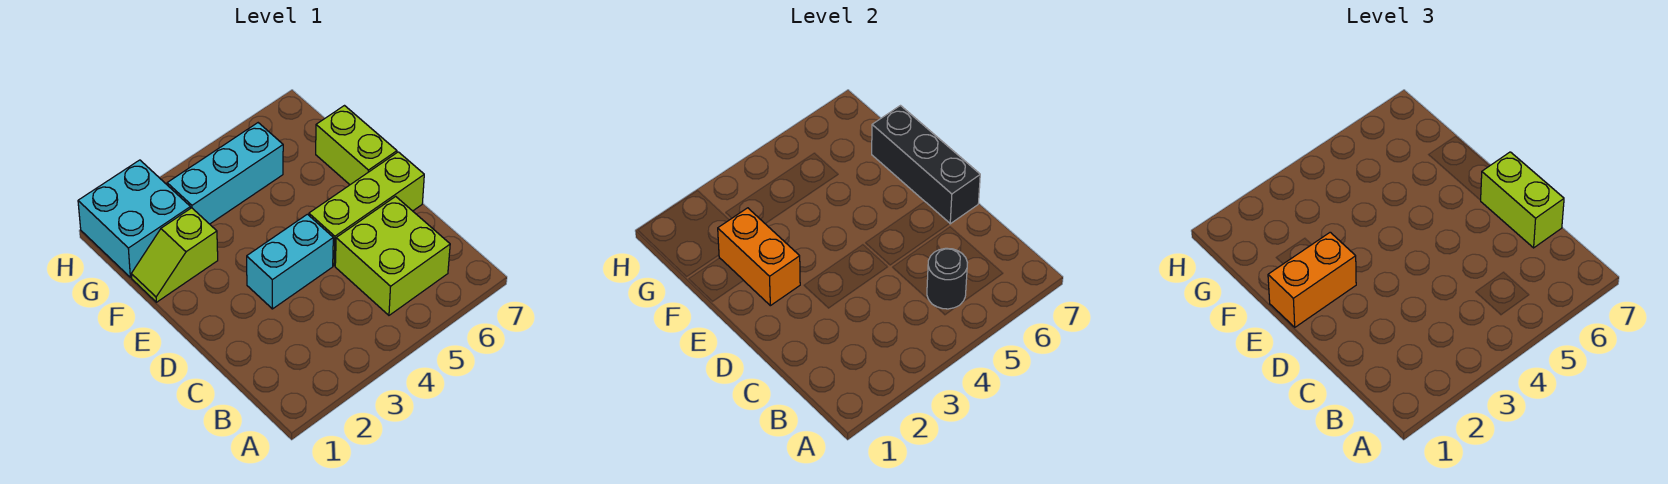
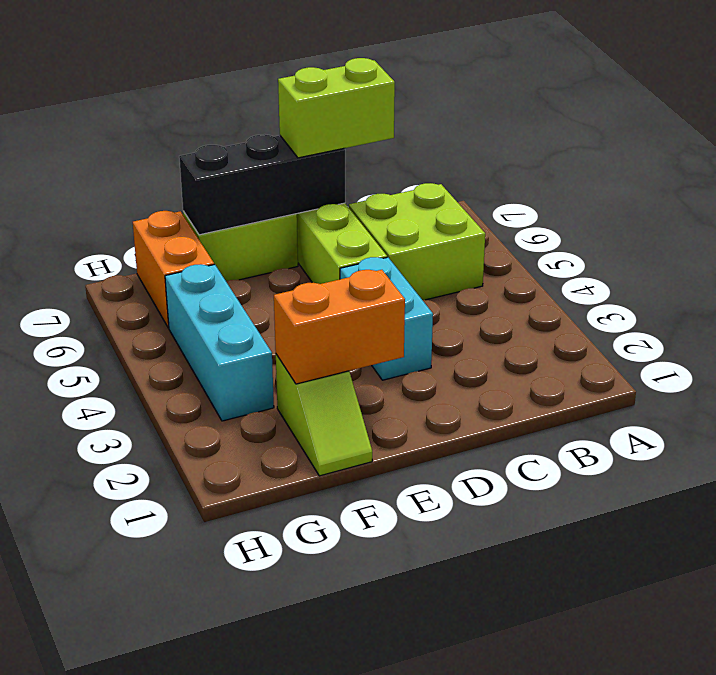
black round brick B5 level 2 -> none
orange brick E1:E2 level 3 -> orange brick G6:G7 level 1
cyan brick G1:H2 level 1 -> none

